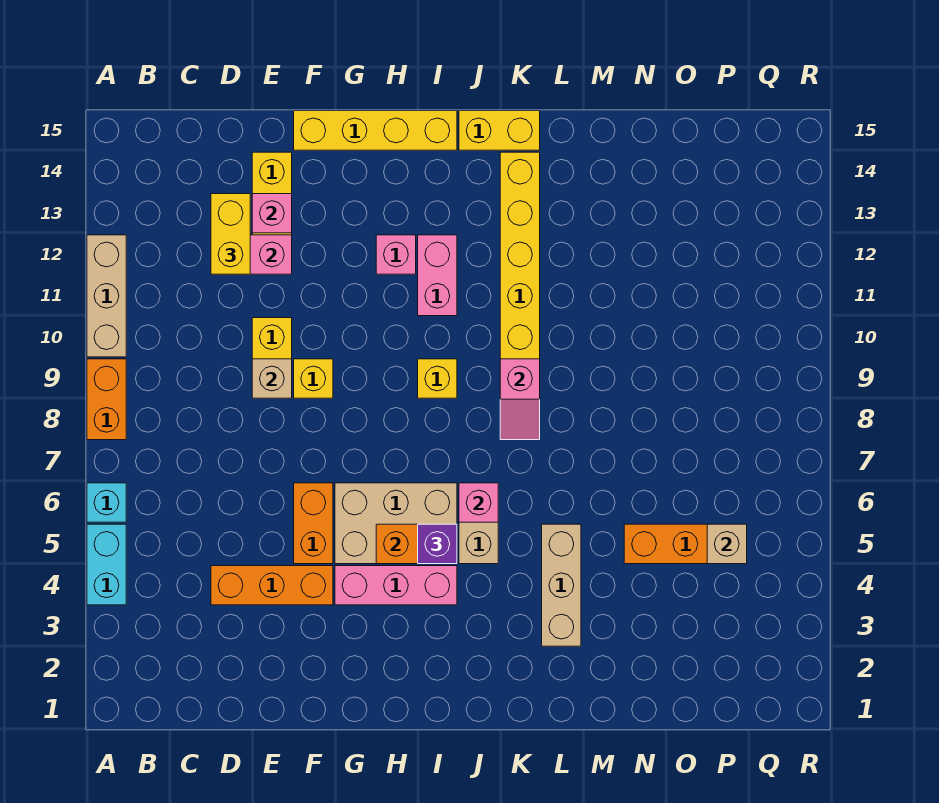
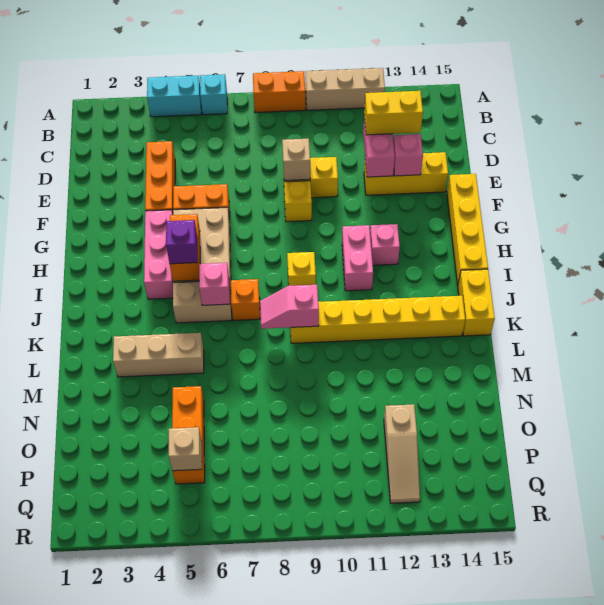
pink brick I11:I12 level 1 -> pink brick H11:I11 level 1
none -> orange brick J7 level 1
none -> tan slope O12:Q12 level 1 top O

